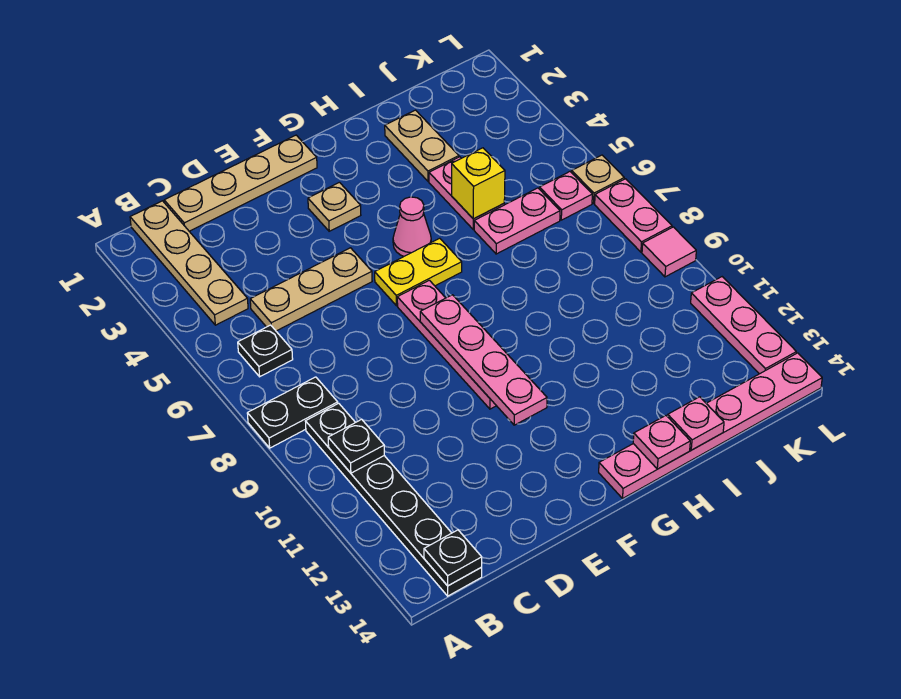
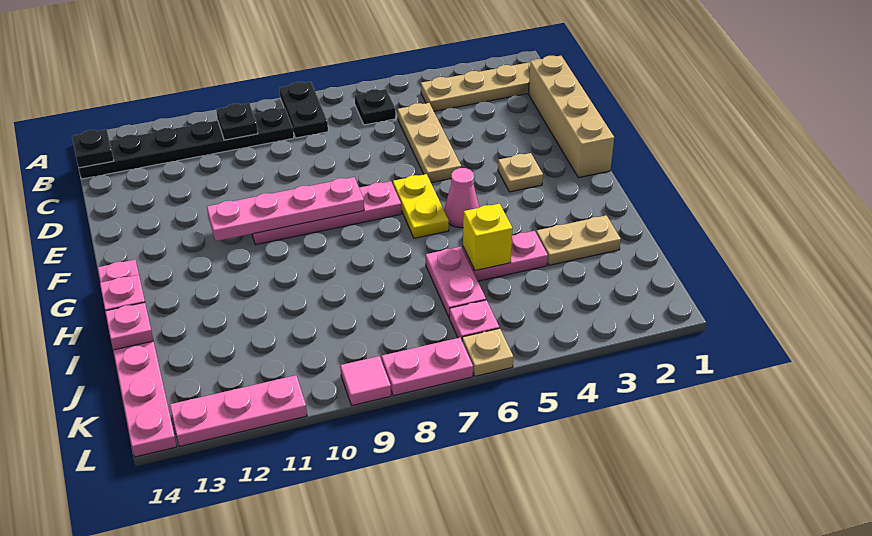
tan plate C1:F1 level 1 -> tan brick C1:F1 level 1

